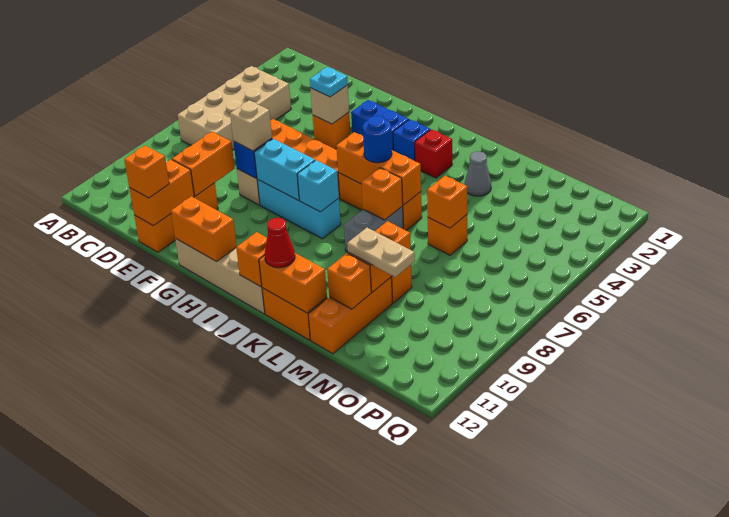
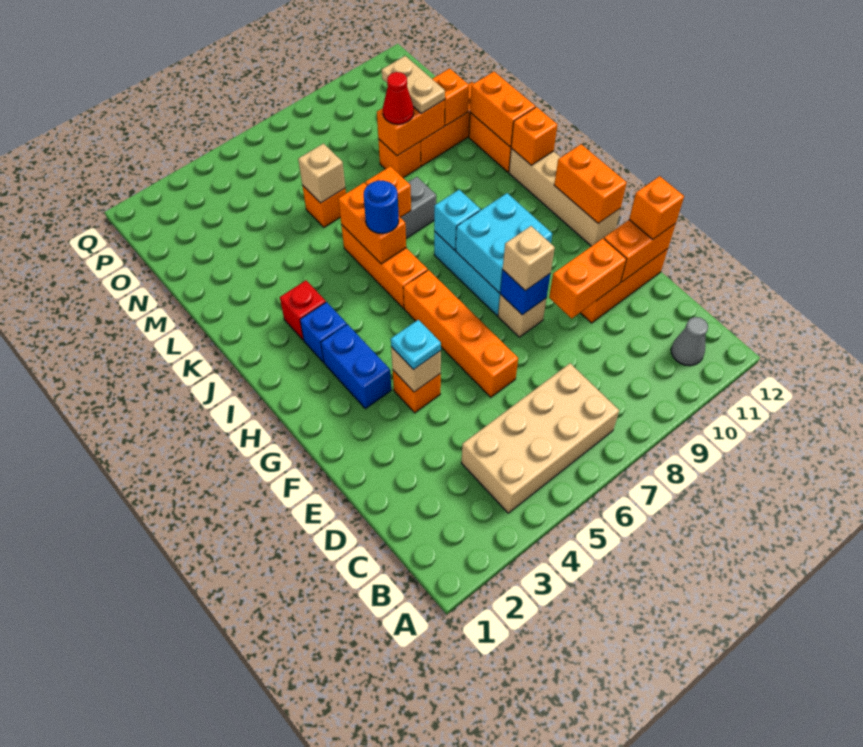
cyan brick G8:H8 level 2 -> cyan brick G8:H9 level 2
orange brick I6:K6 level 2 -> orange brick J6:K6 level 2
red cone K12 level 3 -> red cone M9 level 3
grey cone L3 level 1 -> grey cone B11 level 1
orange brick M6 level 2 -> tan brick M6 level 2

